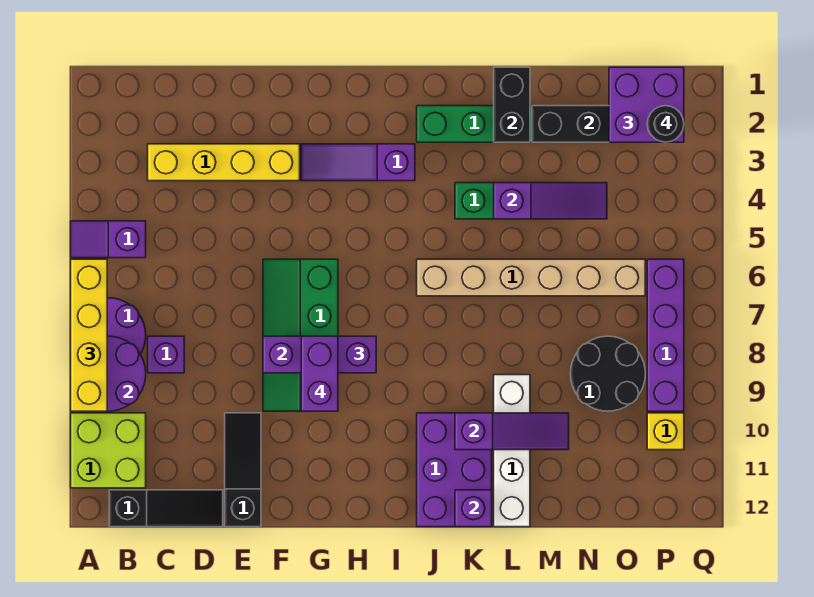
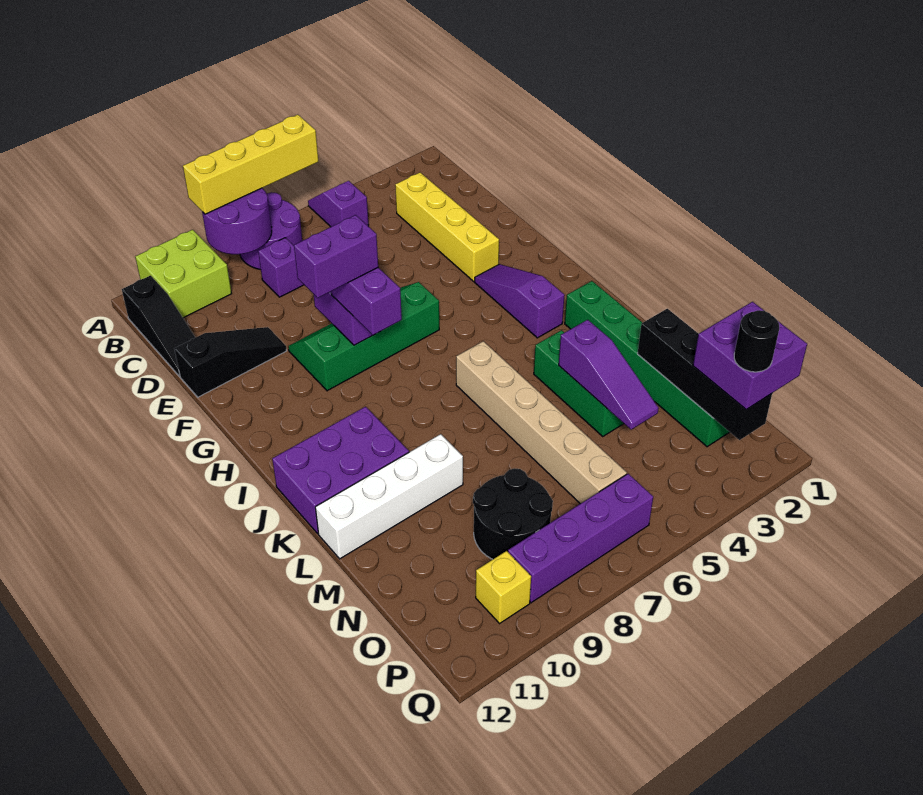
purple slope K10:M10 level 2 top K -> none
purple brick K12 level 2 -> none
black brick L1:L2 level 2 -> none

